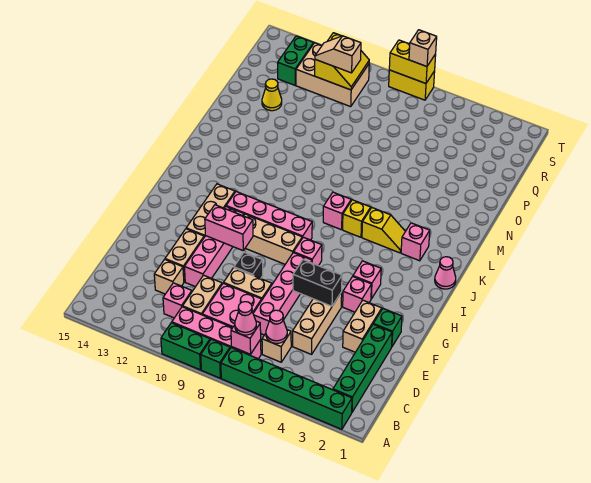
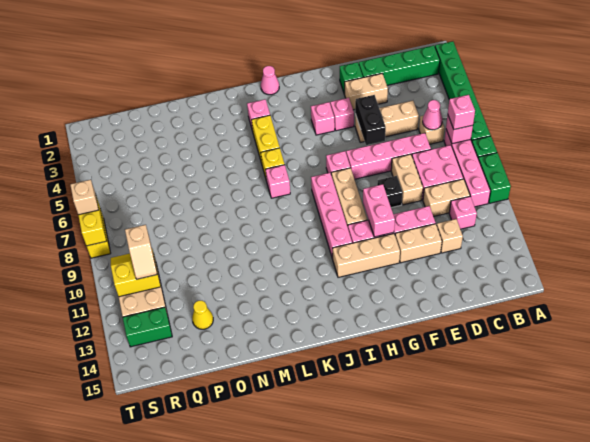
pink cone B7 level 3 -> pink brick B7 level 3
yellow slope K4:K5 level 1 top 5 -> yellow brick K4:K5 level 1

